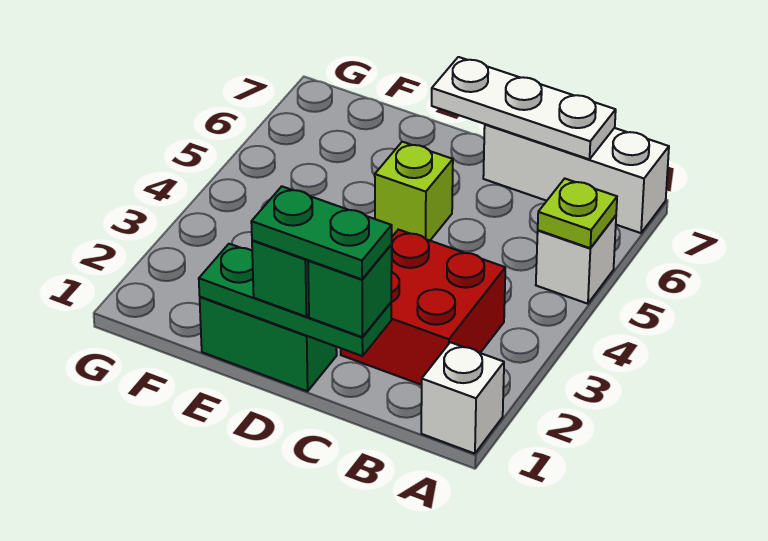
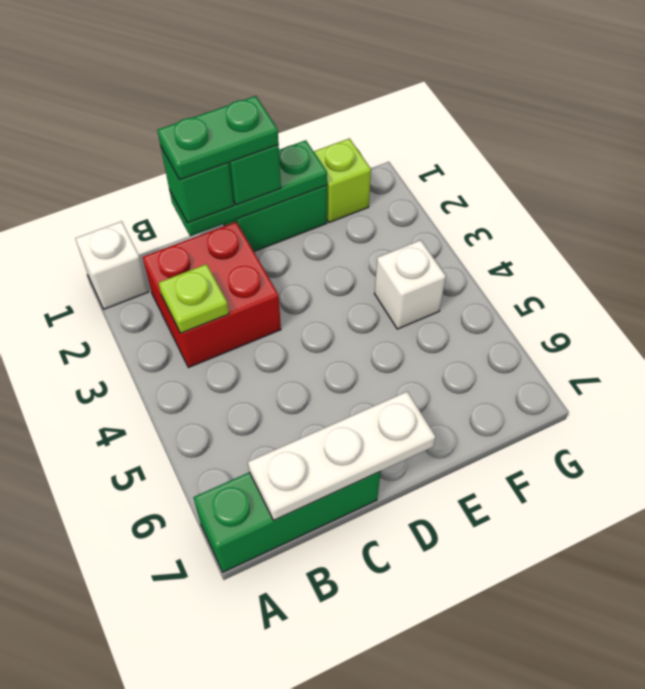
white brick A5 level 1 -> white brick F4 level 1
lime plate A5 level 2 -> lime plate B3 level 2
white brick A7:C7 level 1 -> green brick A7:C7 level 1
lime brick D5 level 1 -> lime brick F1 level 1

